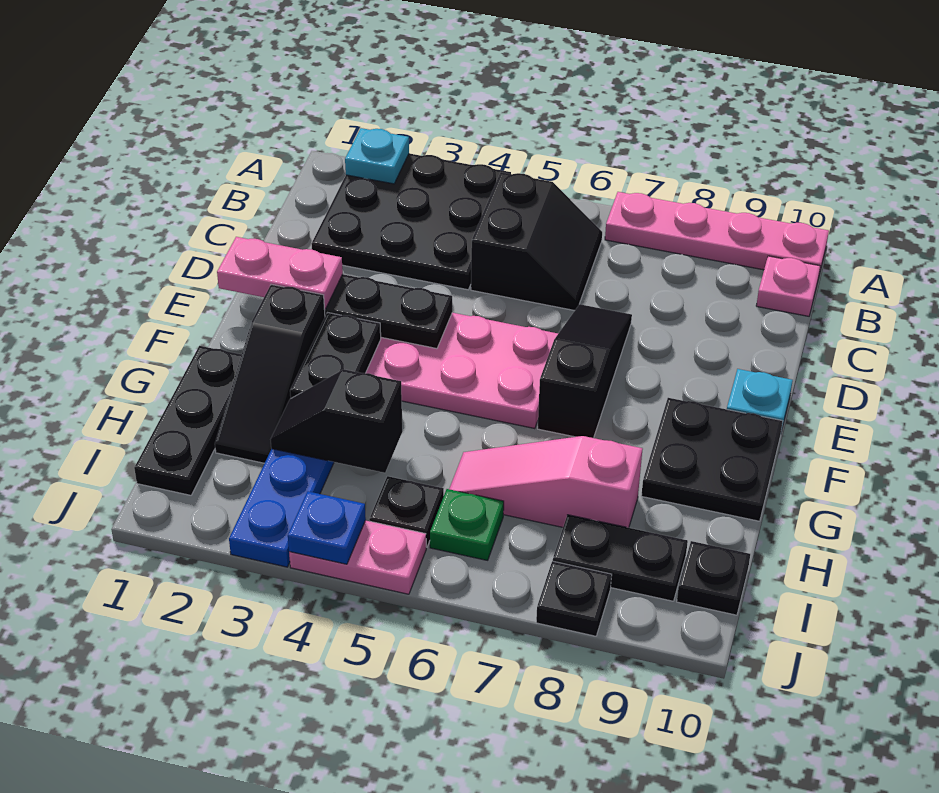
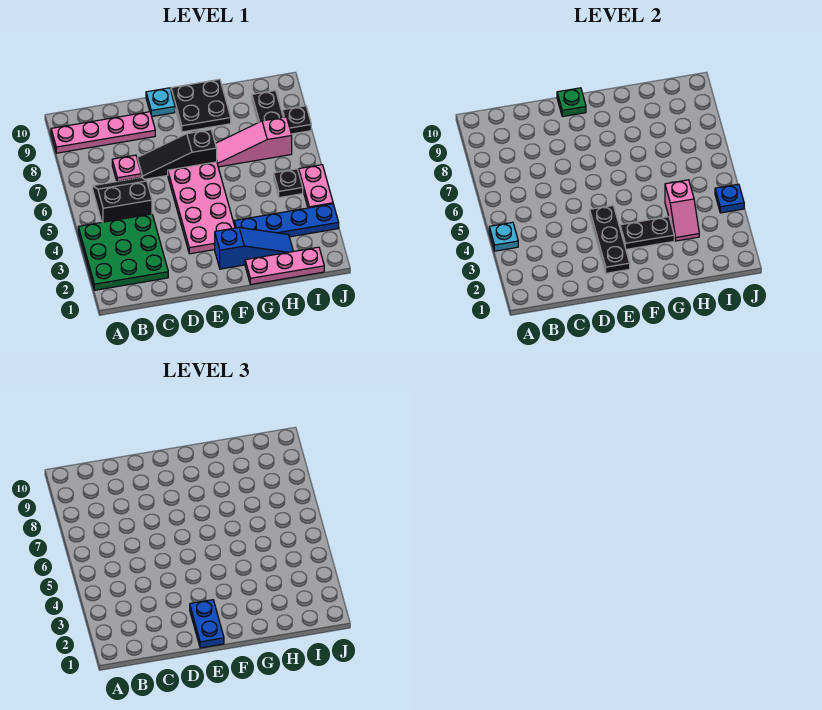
black plate A2:C4 level 1 -> green plate A2:C4 level 1
cyan plate A2 level 2 -> cyan plate A4 level 2
pink plate A7:A10 level 1 -> pink plate A9:D9 level 1
pink plate B10 level 1 -> pink plate C7 level 1
pink plate E1:E2 level 3 -> blue plate E1:E2 level 3
black slope F2:H2 level 1 top F -> blue slope F2:H2 level 1 top F
black plate G1:I1 level 1 -> pink plate G1:I1 level 1
black slope H3:H4 level 2 top 4 -> pink slope H3:H4 level 2 top 4
pink slope H6:H8 level 1 top 8 -> pink slope G7:I7 level 1 top I
green plate I6 level 1 -> green plate E10 level 2
black plate I10 level 1 -> none

